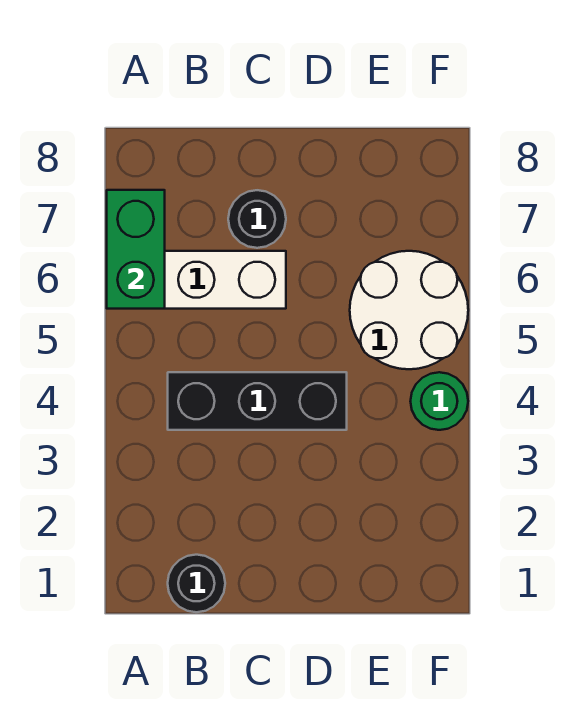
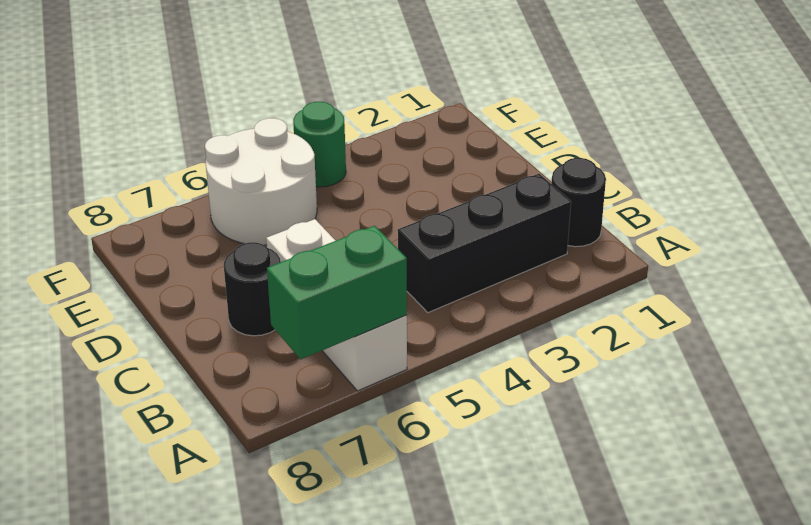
black brick B4:D4 level 1 -> black brick B2:B4 level 1

